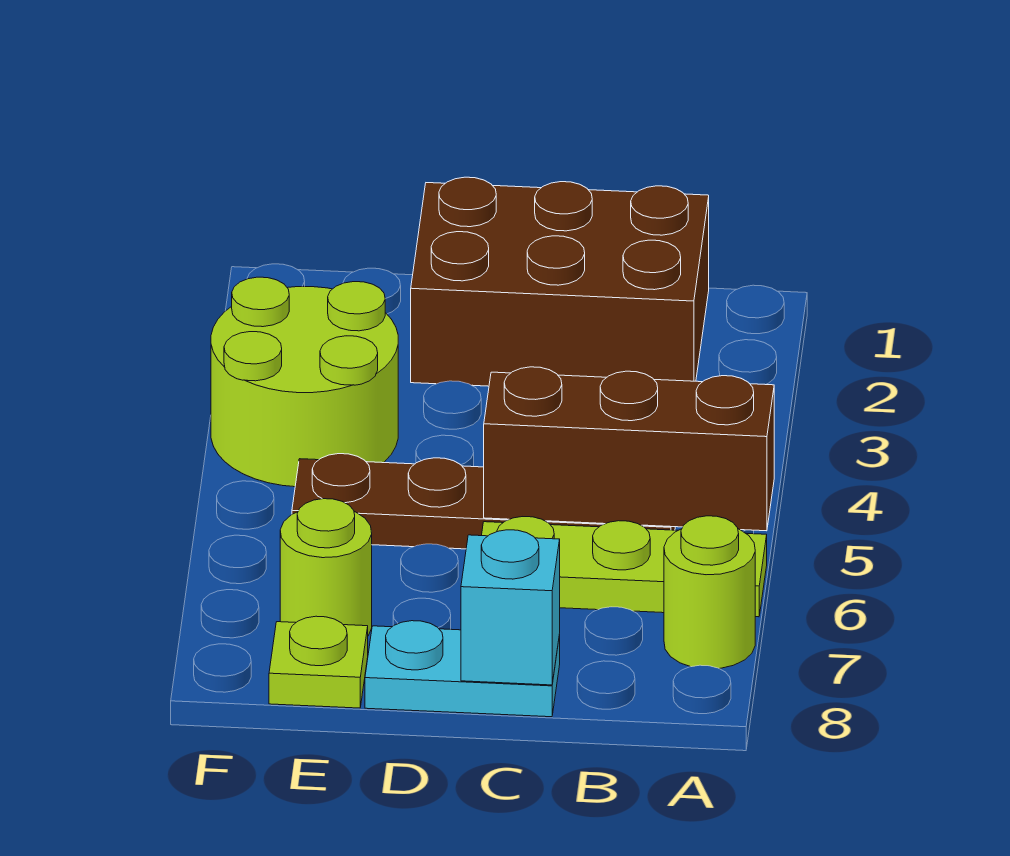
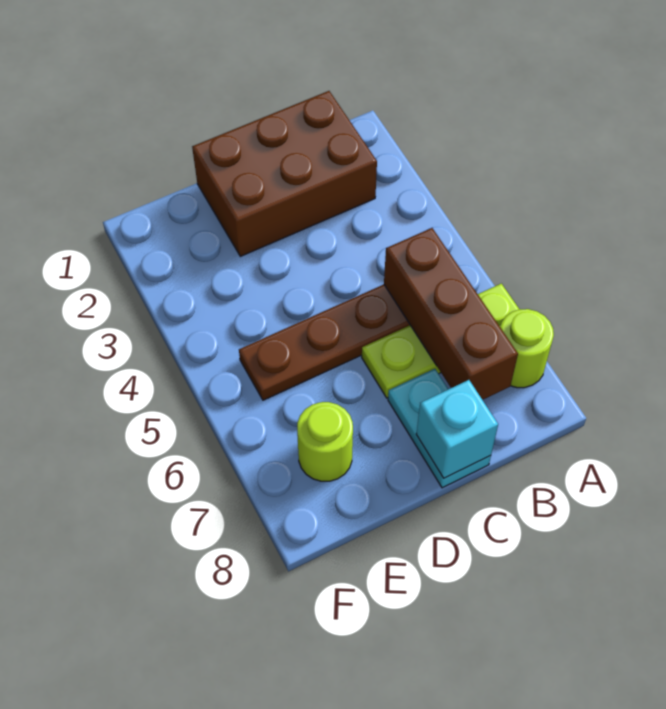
brown brick A5:C5 level 2 -> brown brick B5:B7 level 2
cyan plate C8:D8 level 1 -> cyan plate C7:C8 level 1
lime round brick E3:F4 level 1 -> none
lime plate E8 level 1 -> none

